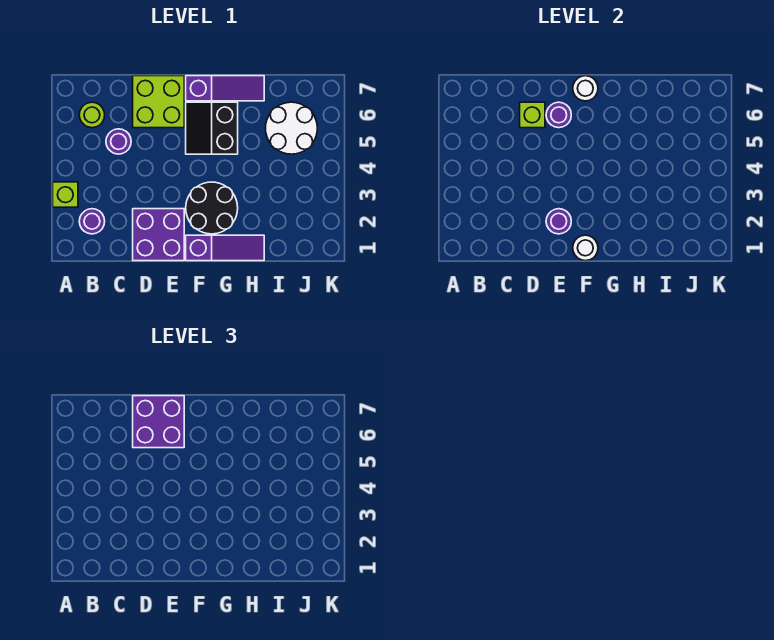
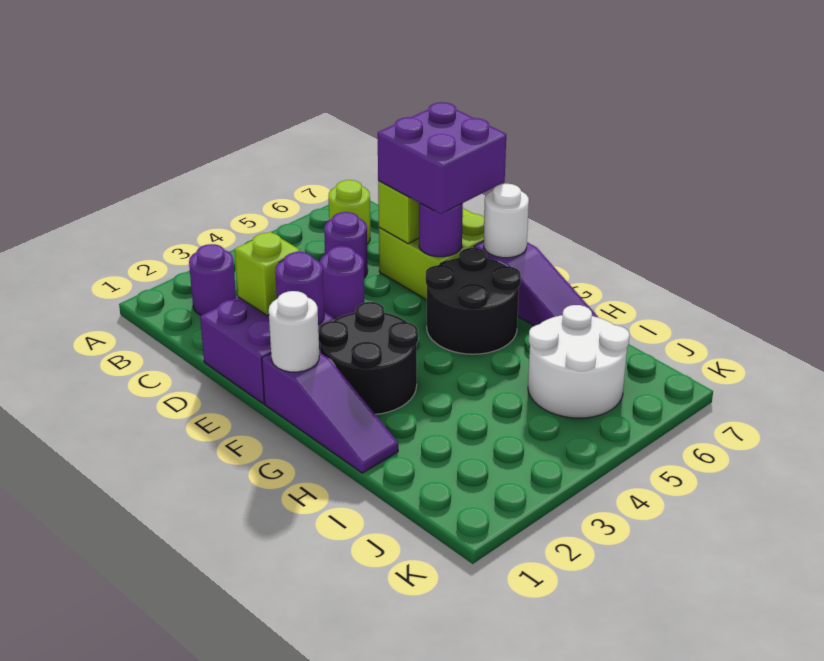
lime brick A3 level 1 -> lime brick D2 level 2
none -> purple round brick D4 level 1
black slope F5:G6 level 1 top G -> black round brick F5:G6 level 1

